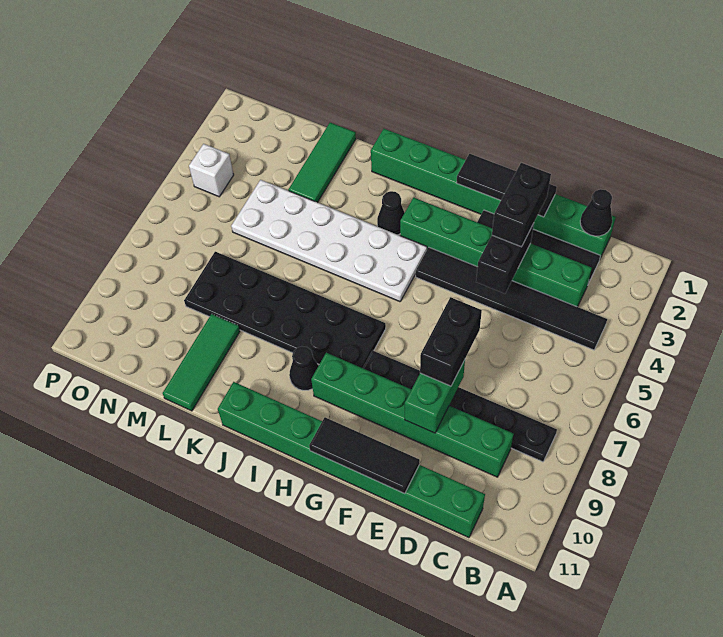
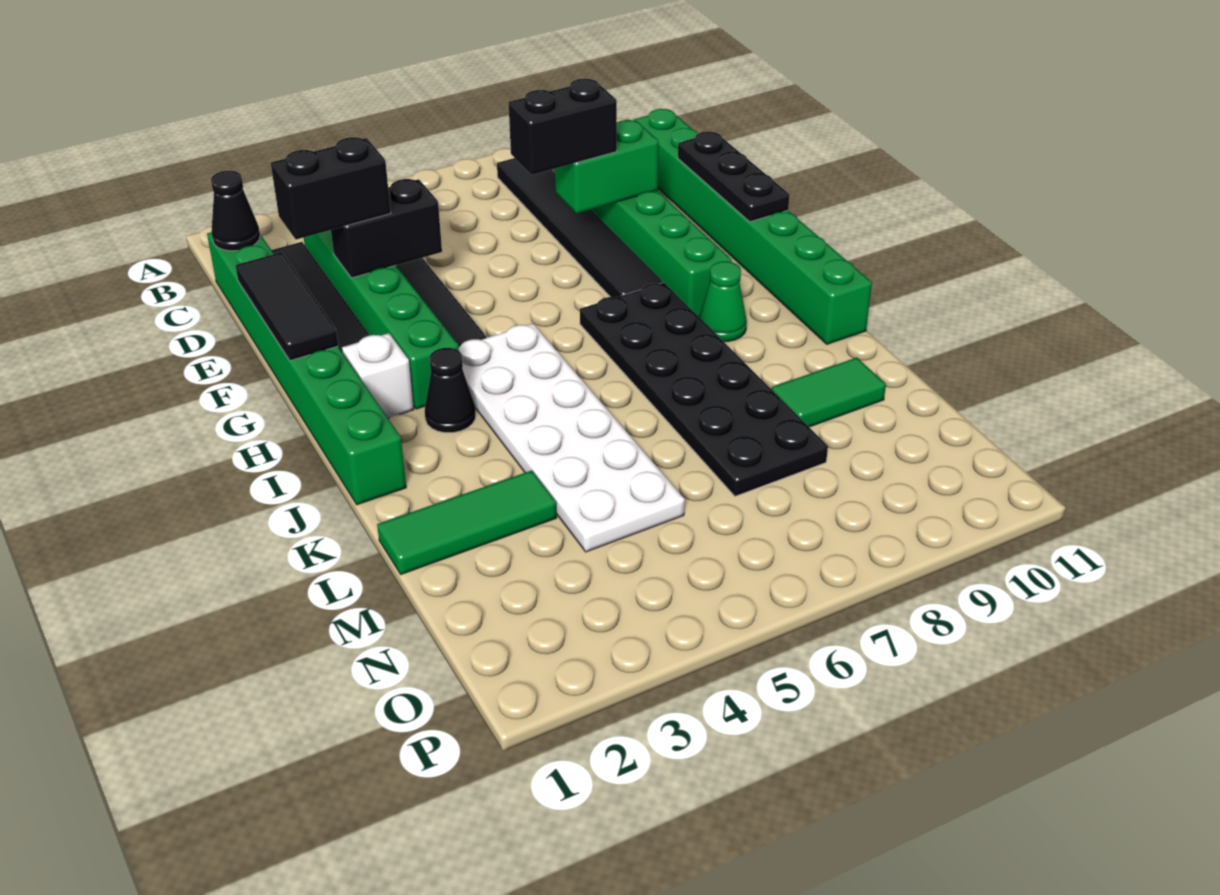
black plate B8:G8 level 1 -> black tile B8:G8 level 1
black tile E11:G11 level 2 -> black plate E11:G11 level 2
black cone I9 level 1 -> green cone I9 level 1
green tile L9:L11 level 1 -> green tile L9:L10 level 1
white brick O4 level 1 -> white brick H2 level 1

